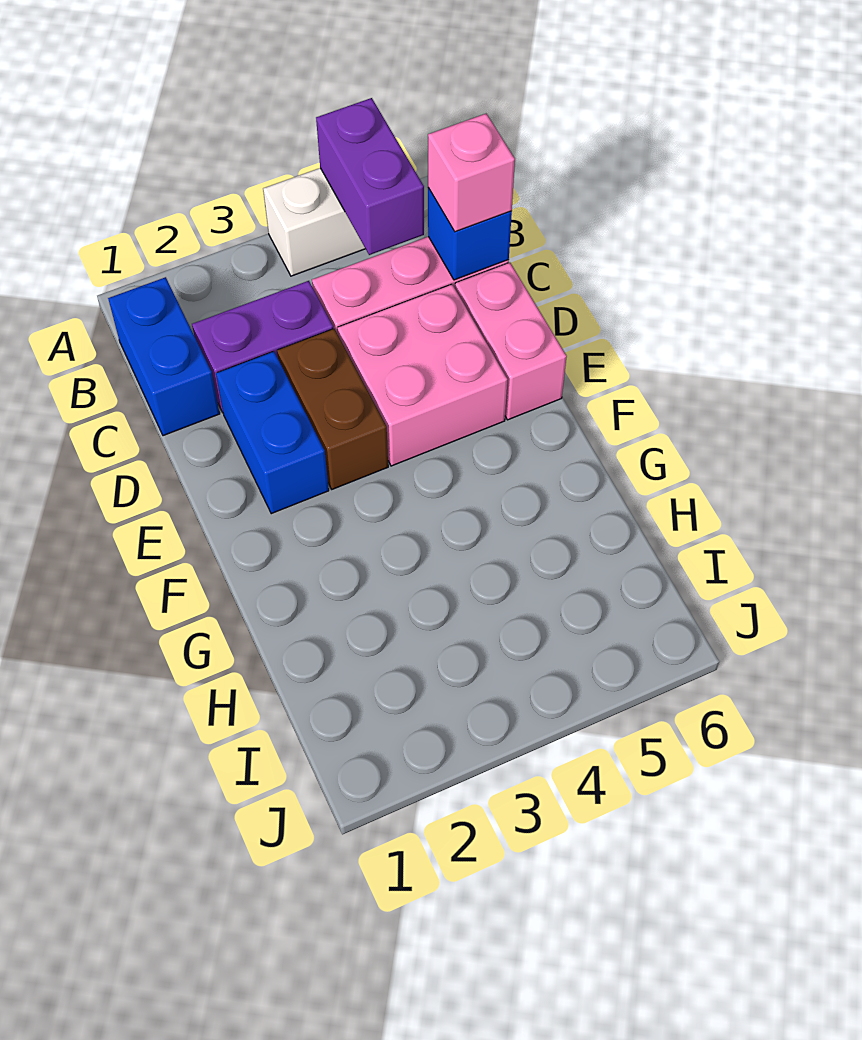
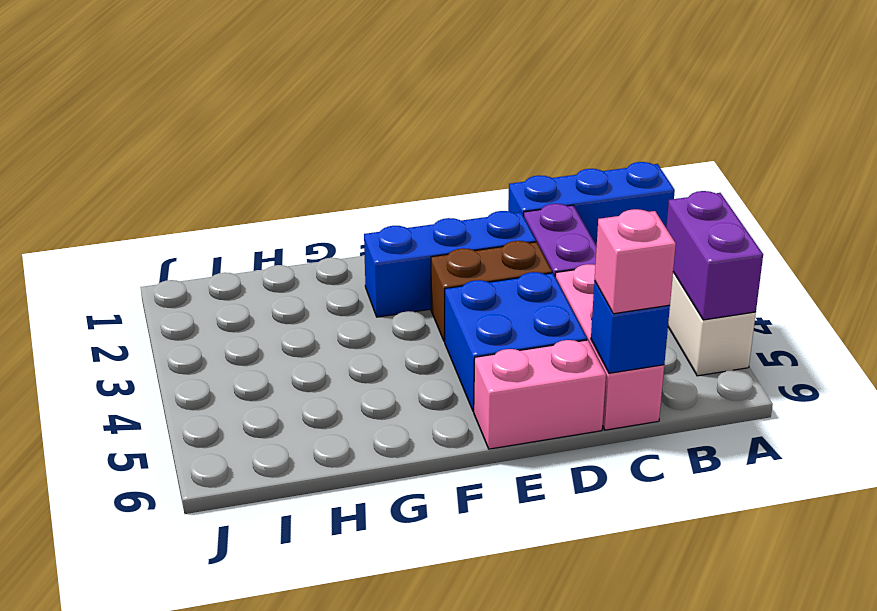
purple brick A5:B5 level 2 -> purple brick A4:A5 level 2
blue brick B1:C1 level 1 -> blue brick A1:C1 level 1
blue brick D2:E2 level 1 -> blue brick D2:F2 level 1
pink brick D4:E5 level 1 -> blue brick D4:E5 level 1

